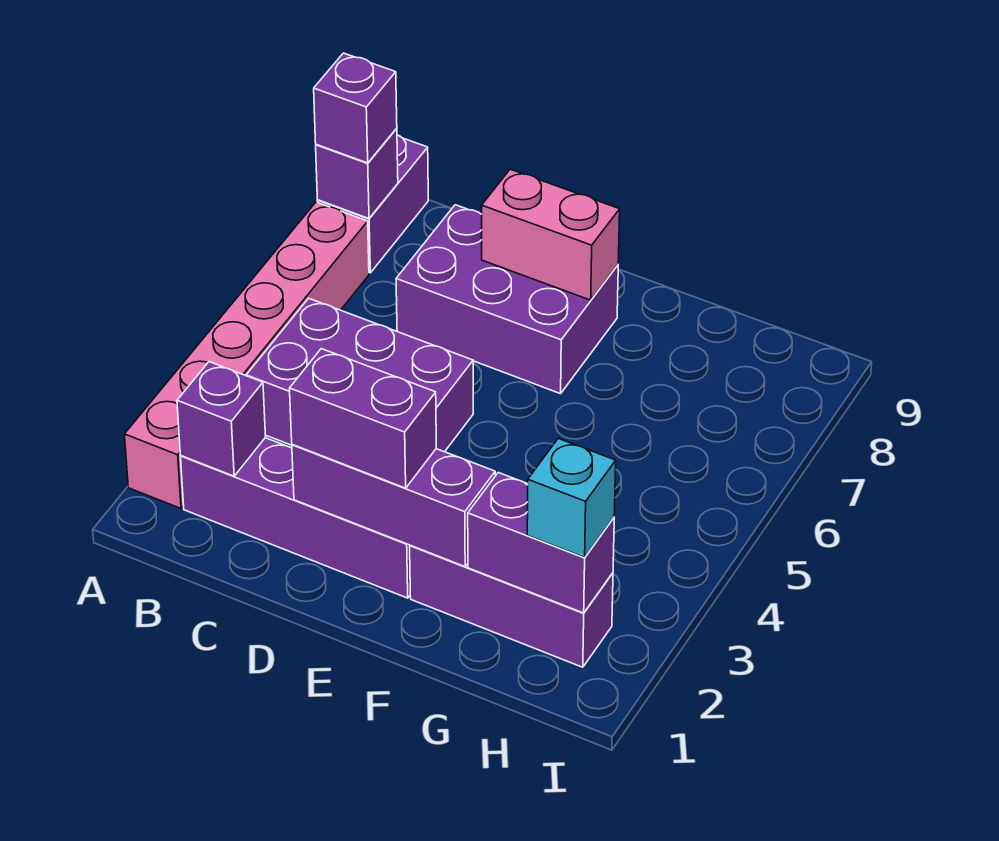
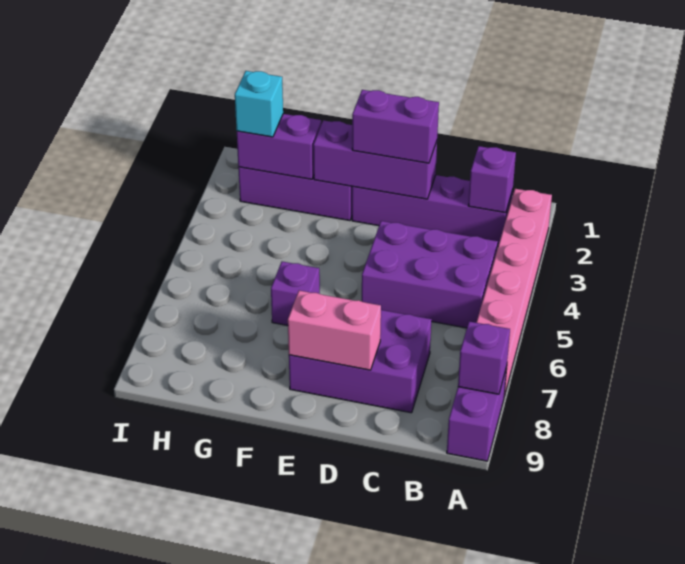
purple brick A8 level 3 -> purple brick F6 level 1

